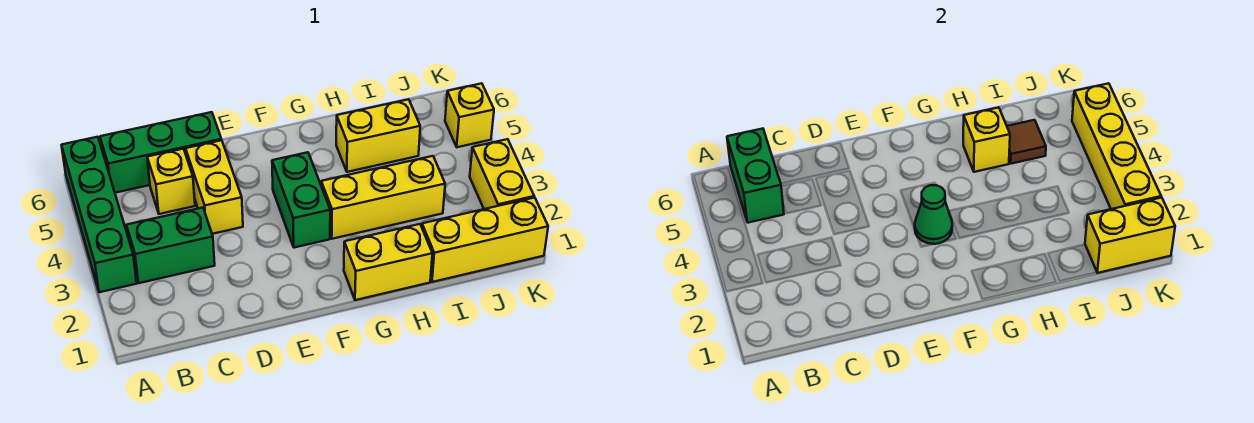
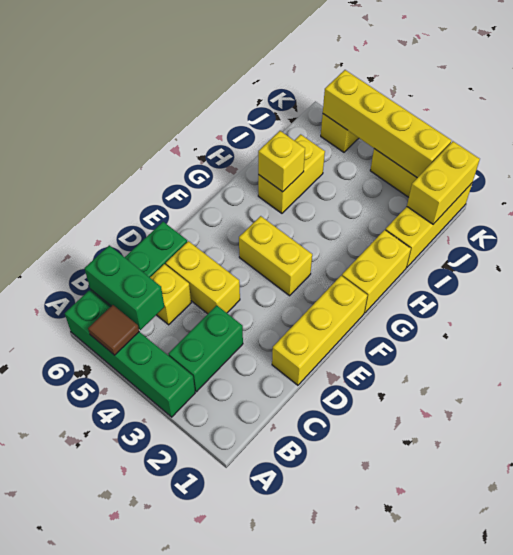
green brick F3:F4 level 1 -> yellow brick F3:F4 level 1
green cone F3 level 2 -> none
yellow brick G3:I3 level 1 -> yellow brick D1:F1 level 1
brown tile I5 level 2 -> brown tile A5 level 2

